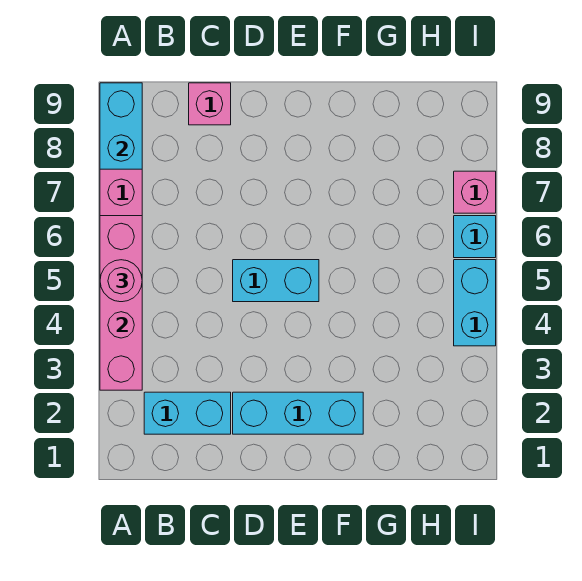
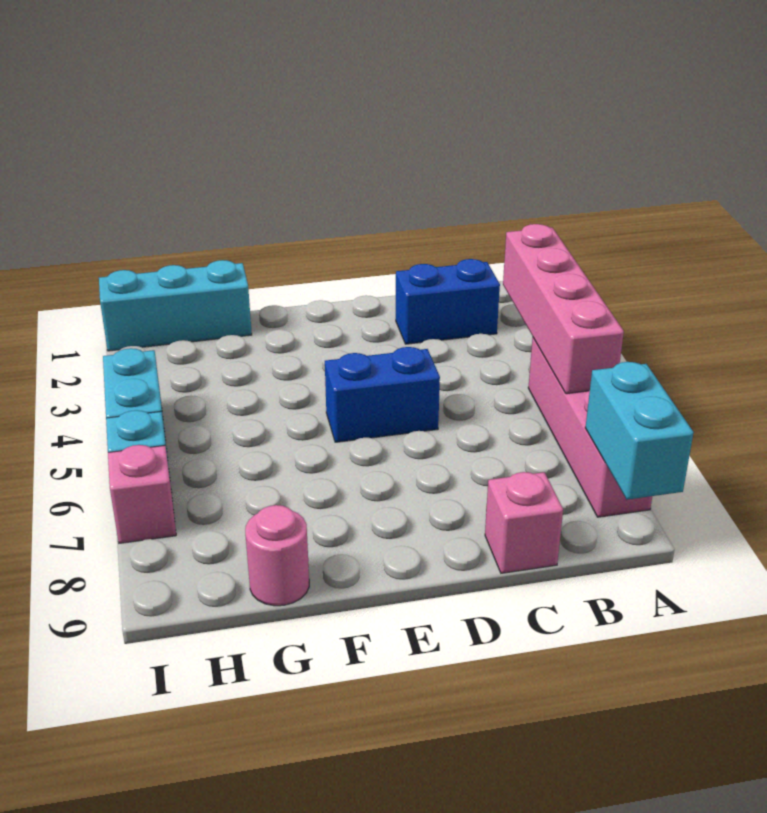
pink round brick A5 level 3 -> pink round brick G9 level 1
cyan brick B2:C2 level 1 -> blue brick B2:C2 level 1
cyan brick D2:F2 level 1 -> cyan brick G1:I1 level 1
cyan brick D5:E5 level 1 -> blue brick D5:E5 level 1

